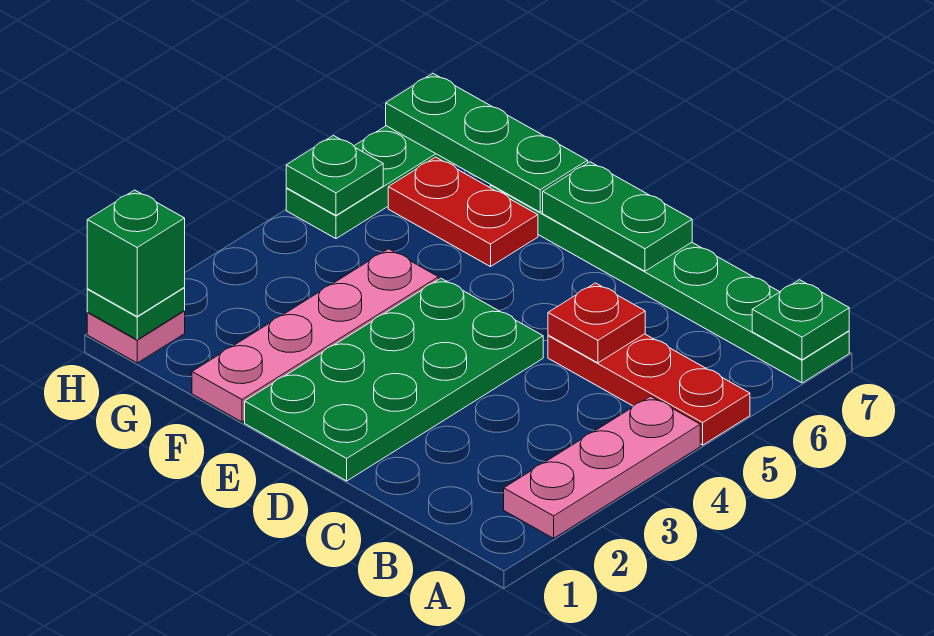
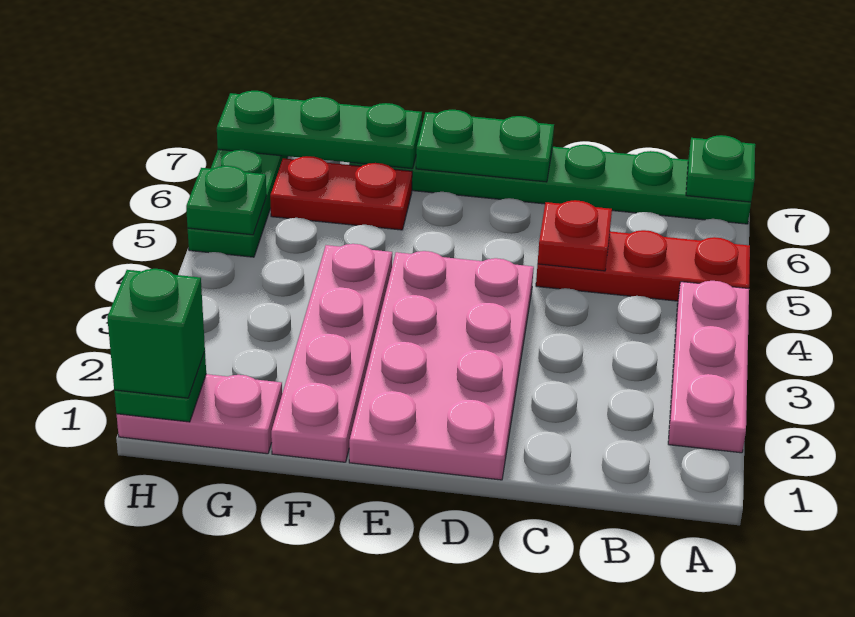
green plate D1:E4 level 1 -> pink plate D1:E4 level 1
pink plate H1 level 1 -> pink plate G1:H1 level 1

